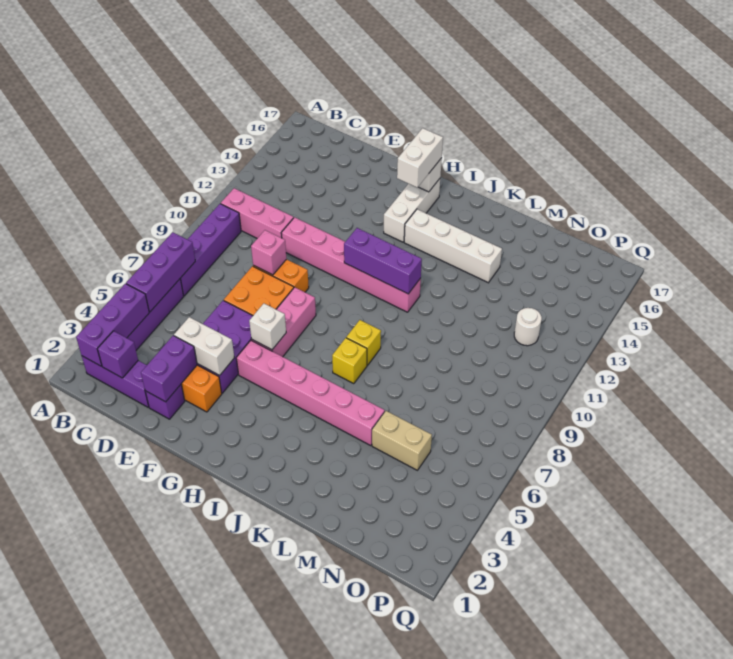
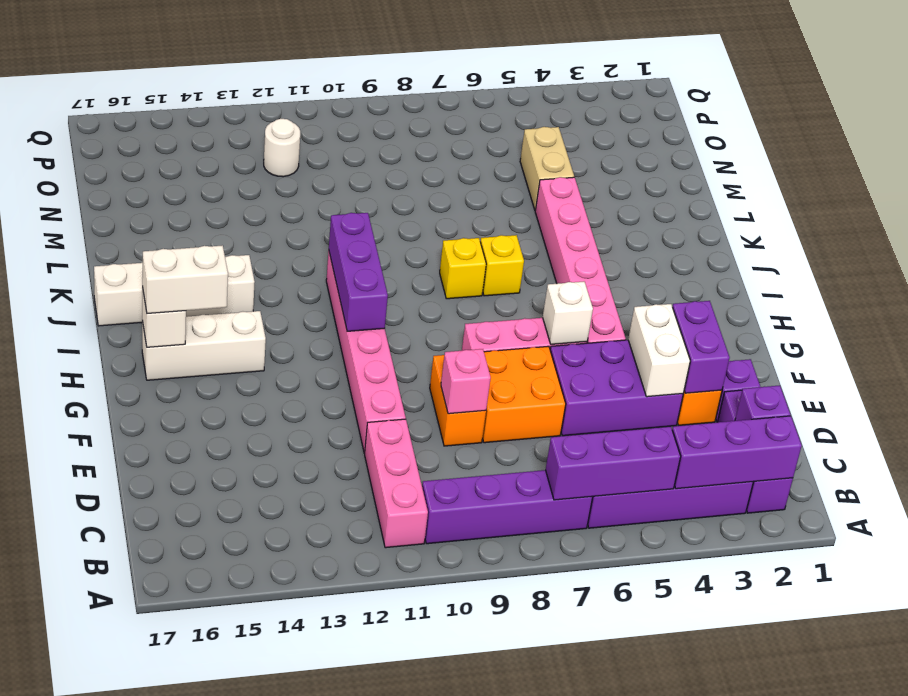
purple brick E2:E3 level 2 -> purple brick E3:F3 level 2
white brick I14:L14 level 1 -> white brick J14:J17 level 1

